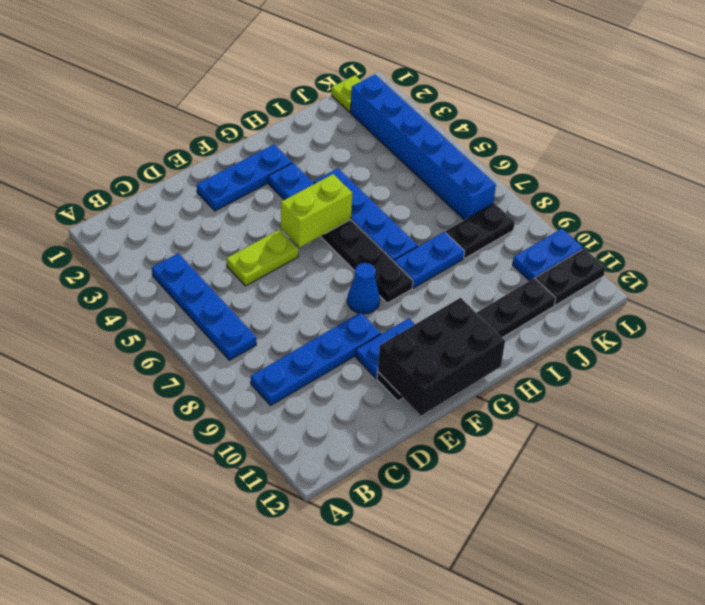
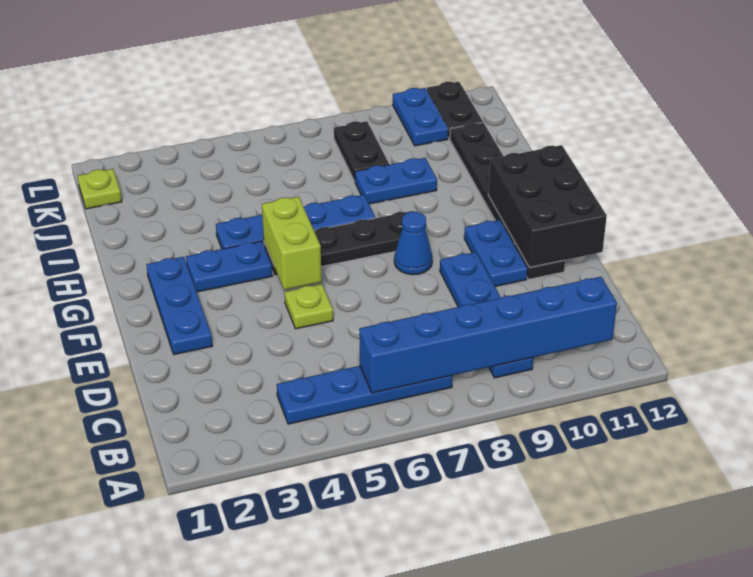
lime plate D5:E5 level 1 -> lime plate E5 level 1
blue plate H8:I8 level 1 -> blue plate I8:I9 level 1
blue brick K2:K7 level 1 -> blue brick B6:B11 level 2

